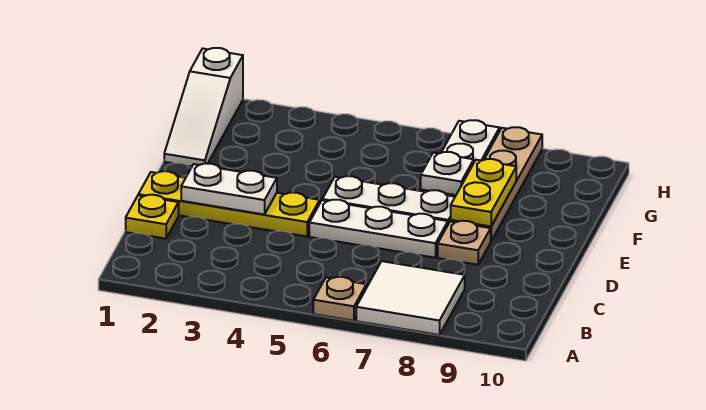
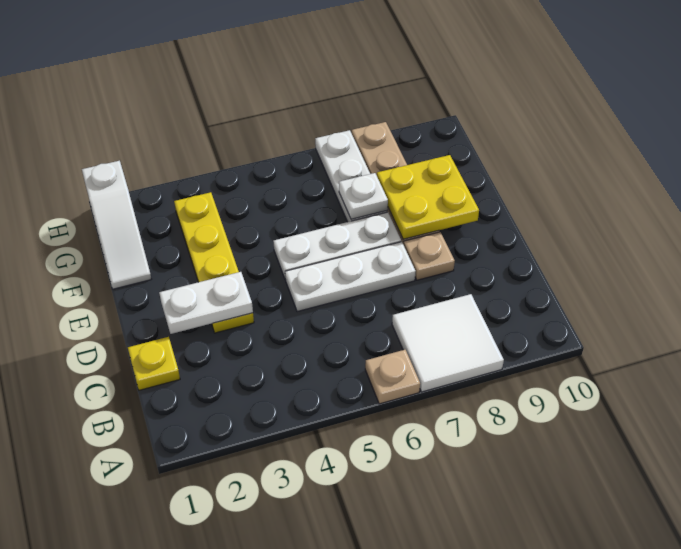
yellow plate D1:D4 level 1 -> yellow plate D3:G3 level 1
yellow plate E8:F8 level 2 -> yellow plate E8:F9 level 2

